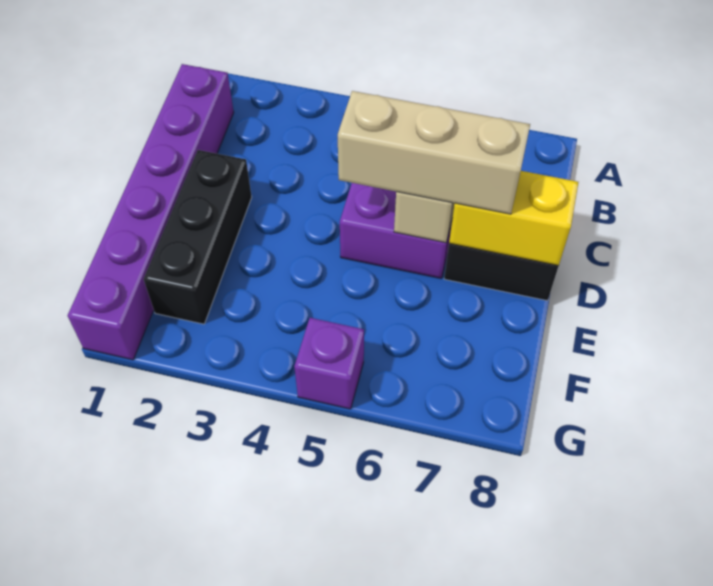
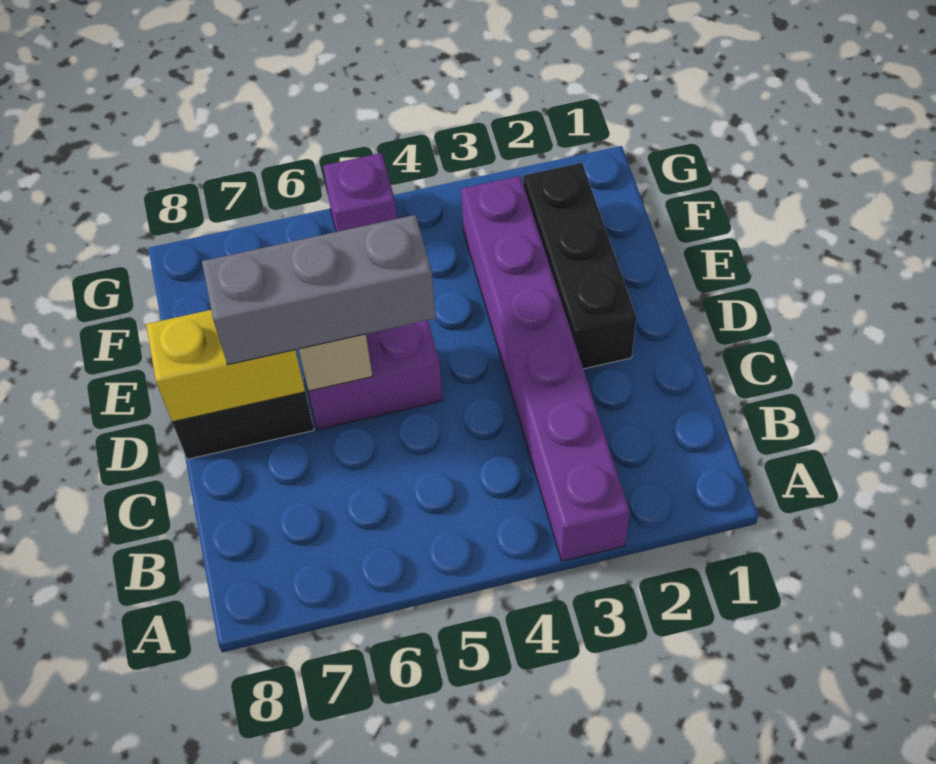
purple brick B1:G1 level 1 -> purple brick A3:F3 level 1
tan brick D5:D7 level 3 -> grey brick D5:D7 level 3

